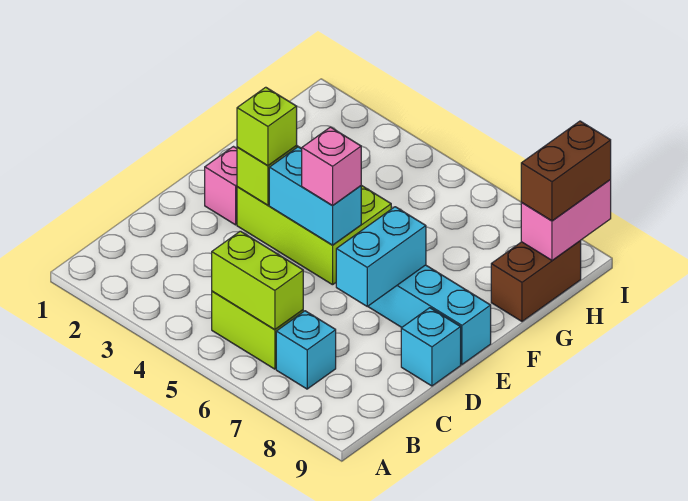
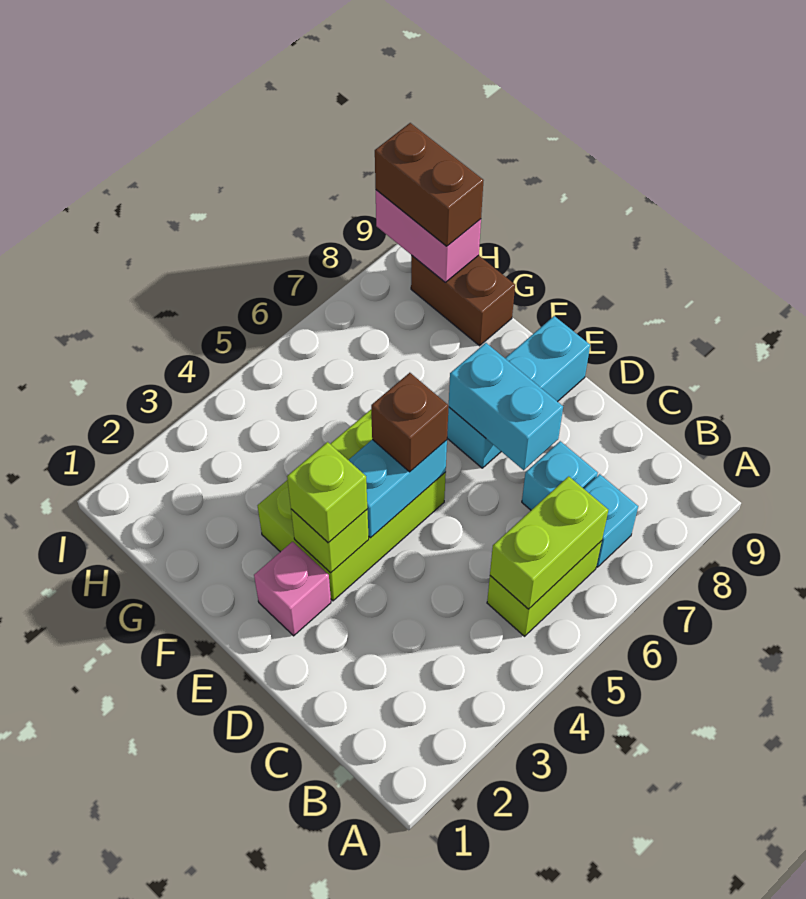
cyan brick D9 level 1 -> cyan brick C7 level 1
pink brick E5 level 3 -> brown brick E5 level 3

